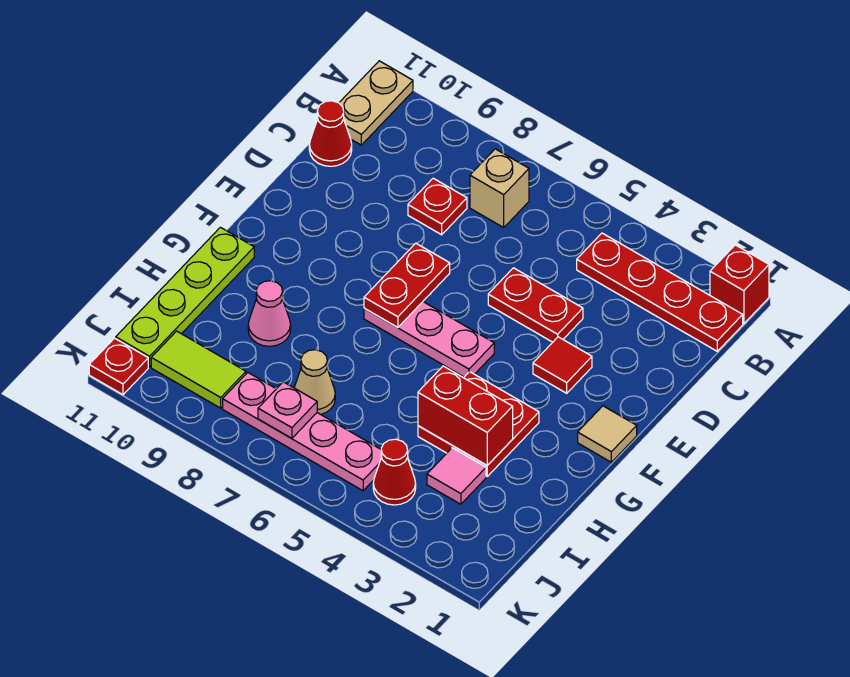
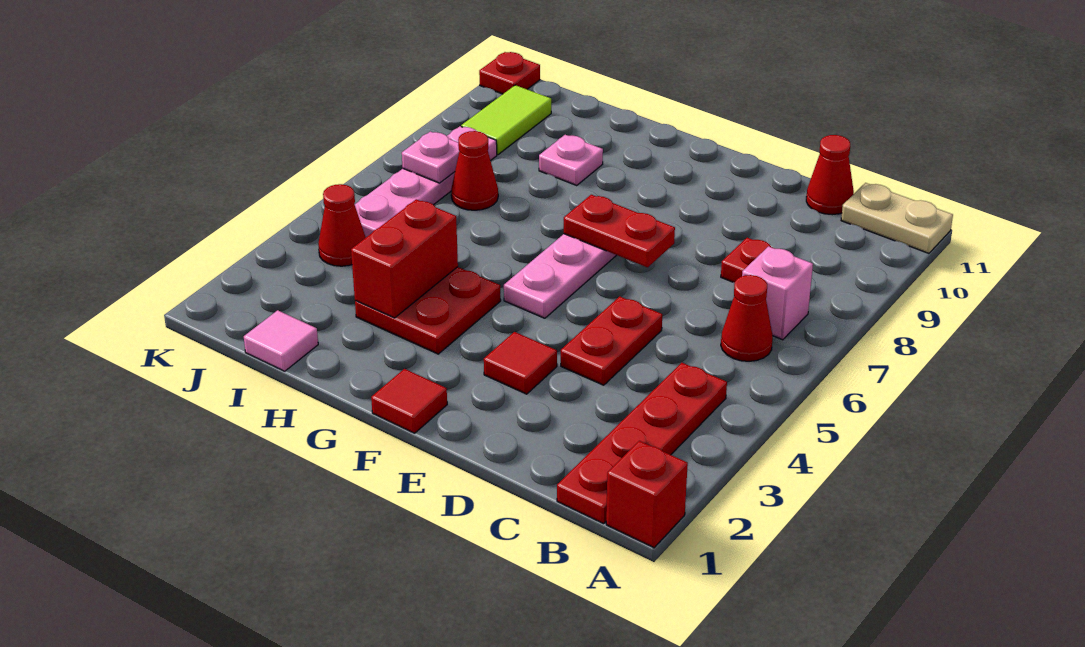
none -> red cone B6 level 1
tan brick B7 level 1 -> pink brick B7 level 1
tan tile F1 level 1 -> red tile F1 level 1
lime plate G11:J11 level 1 -> none
pink cone H9 level 1 -> pink plate H9 level 1
pink tile I3 level 1 -> pink tile I1 level 1
tan cone I7 level 1 -> red cone I7 level 1

